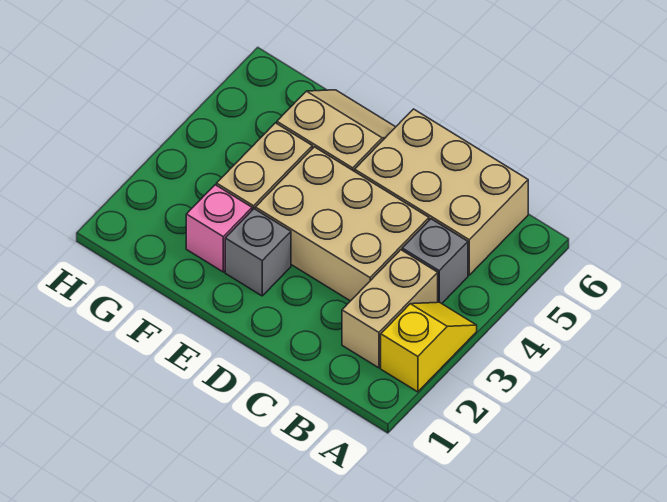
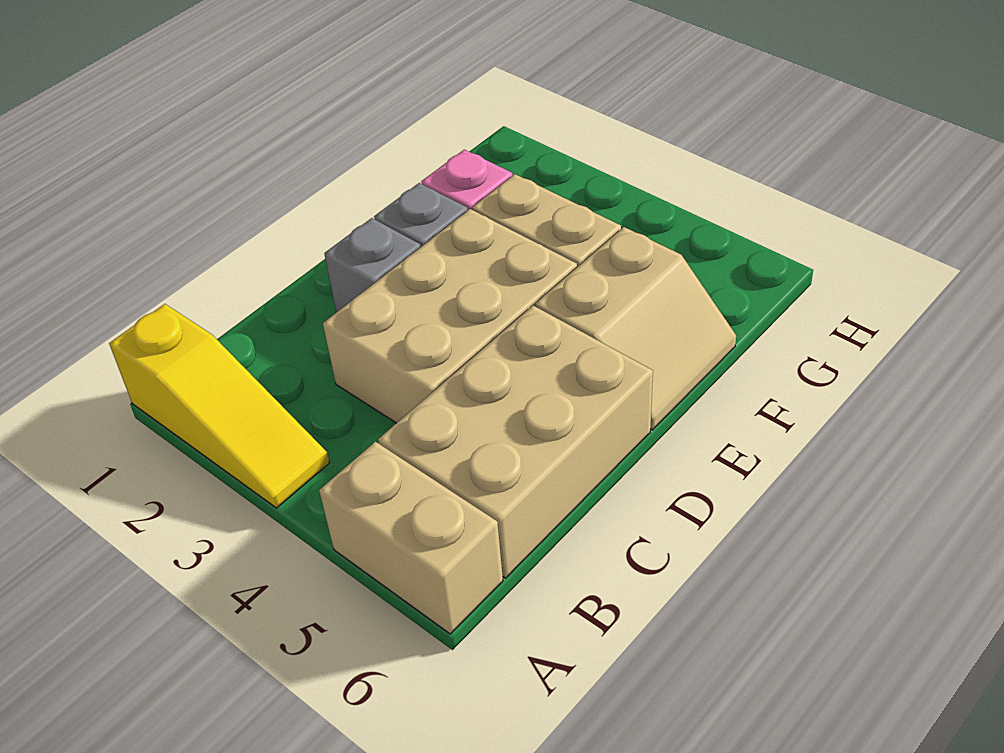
yellow slope A2:A3 level 1 top 2 -> yellow slope A1:A3 level 1 top 1
tan brick B2:B3 level 1 -> tan brick A5:A6 level 1
grey brick B4 level 1 -> grey brick D2 level 1

